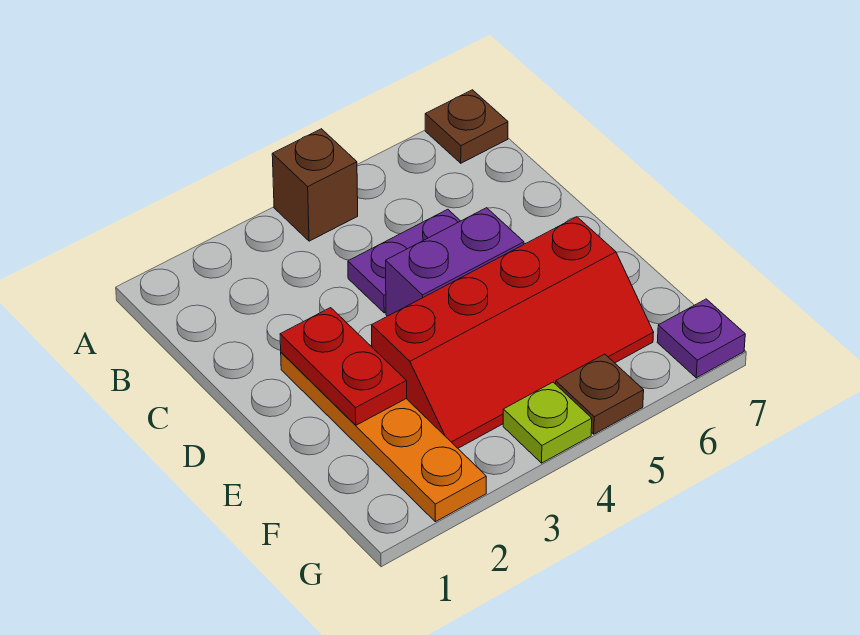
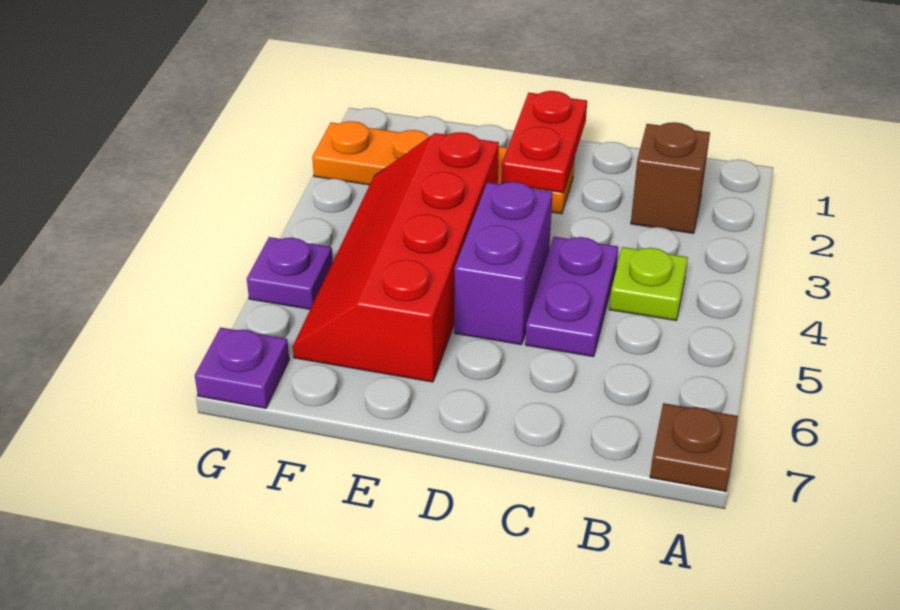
brown brick A4 level 1 -> brown brick B2 level 1
red plate D2:E2 level 2 -> red plate D1:D2 level 2
lime plate G4 level 1 -> lime plate B4 level 1
brown plate G5 level 1 -> purple plate G5 level 1

